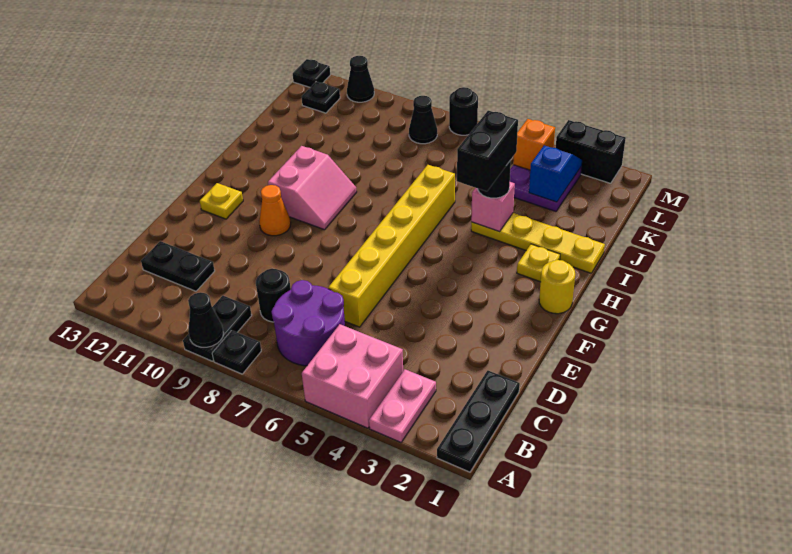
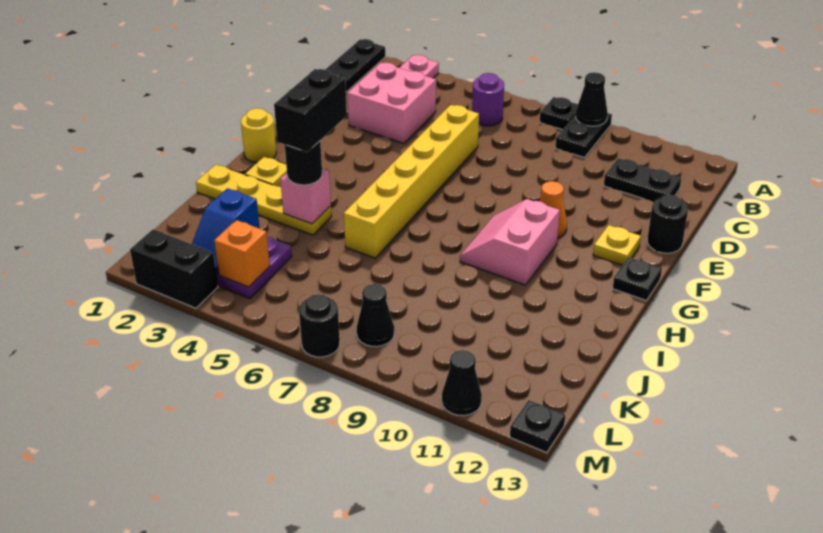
pink brick A4:B5 level 1 -> pink brick C3:D4 level 1
purple round brick B6:C7 level 1 -> purple round brick B6 level 1
black round brick C8 level 1 -> black round brick E13 level 1
black plate L12 level 1 -> black plate G13 level 1

